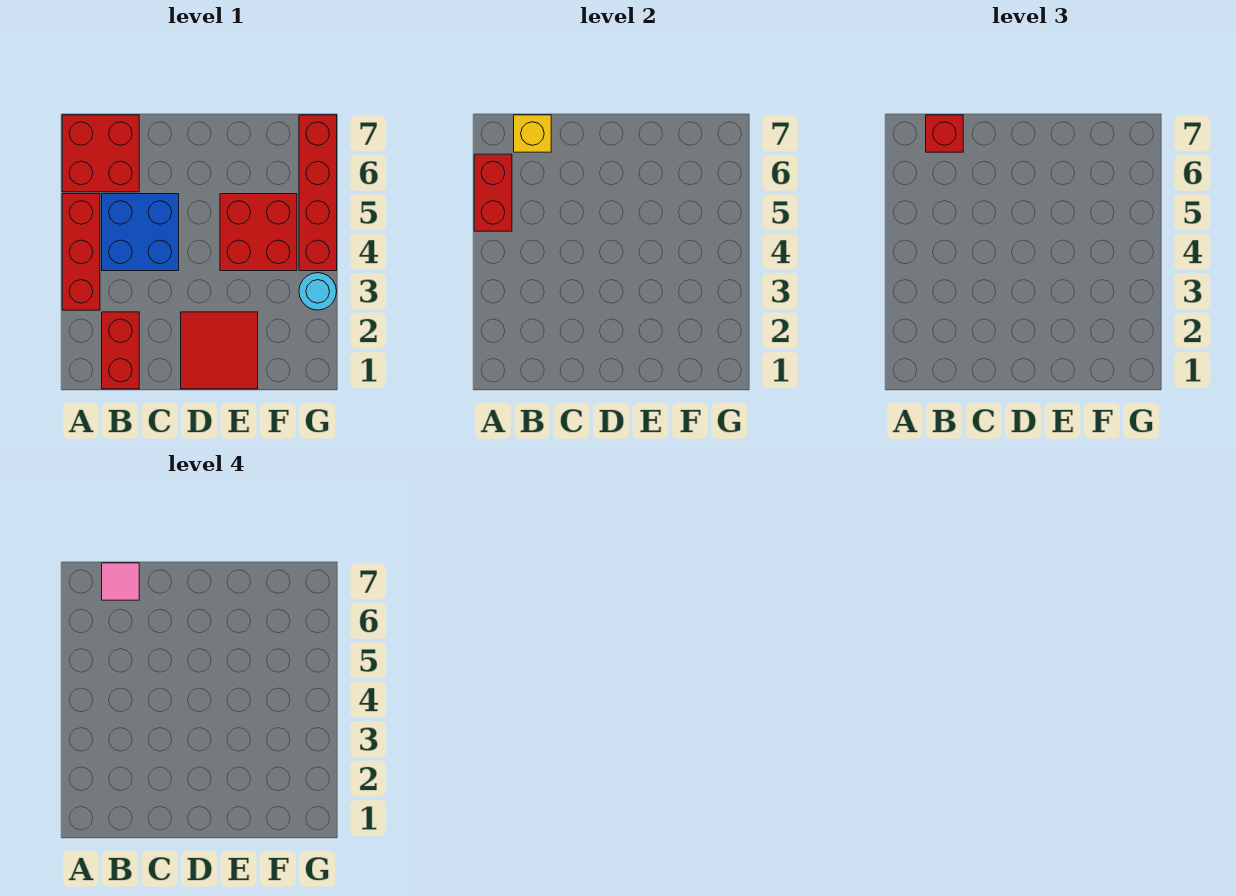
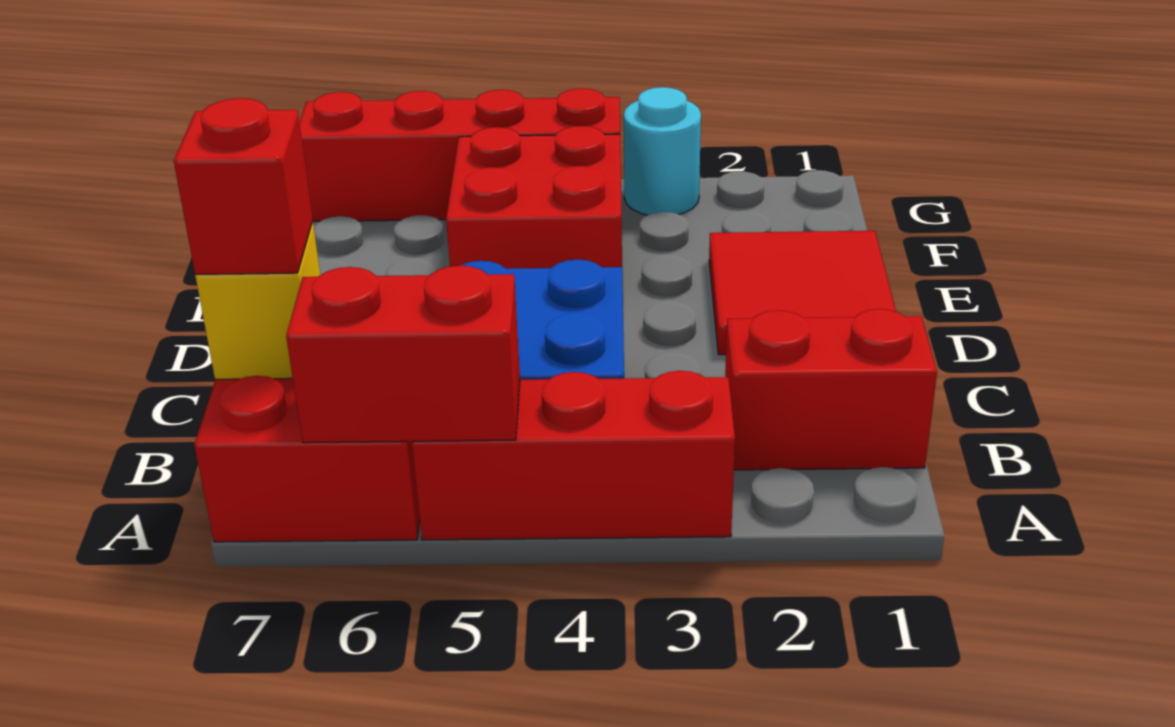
pink tile B7 level 4 -> none

